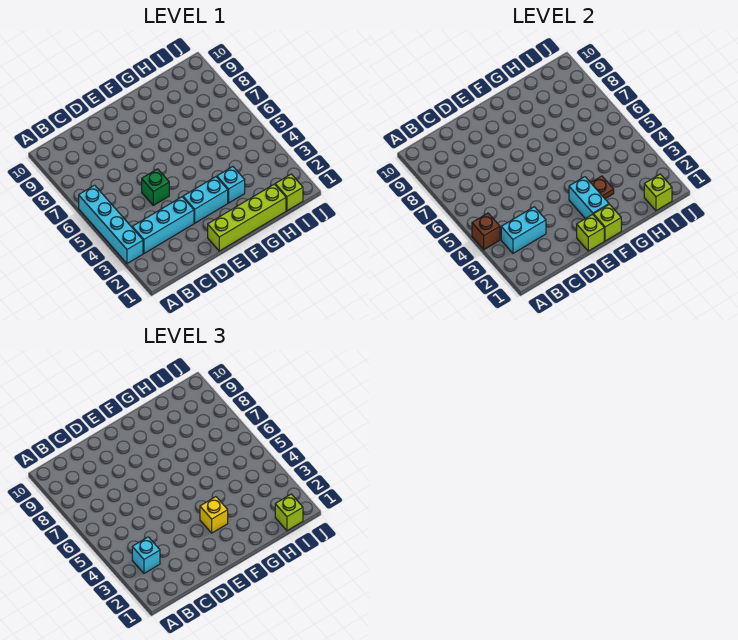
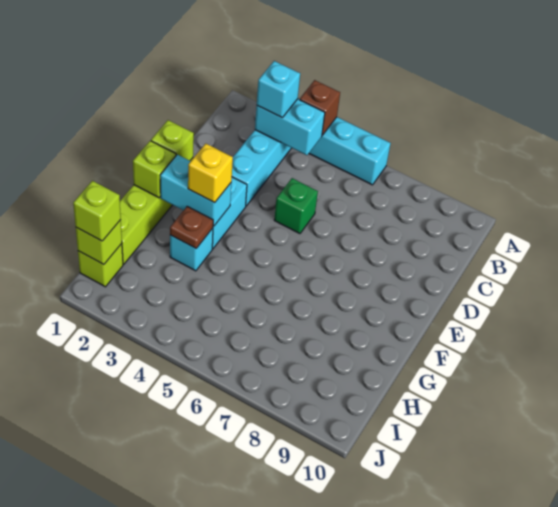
cyan brick B3:C3 level 2 -> cyan brick B3:B4 level 2

